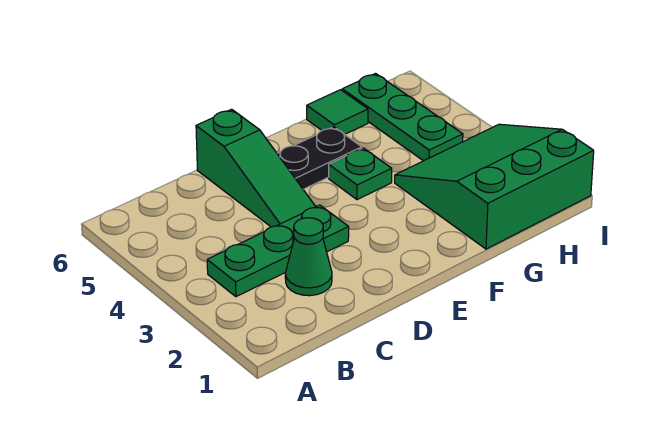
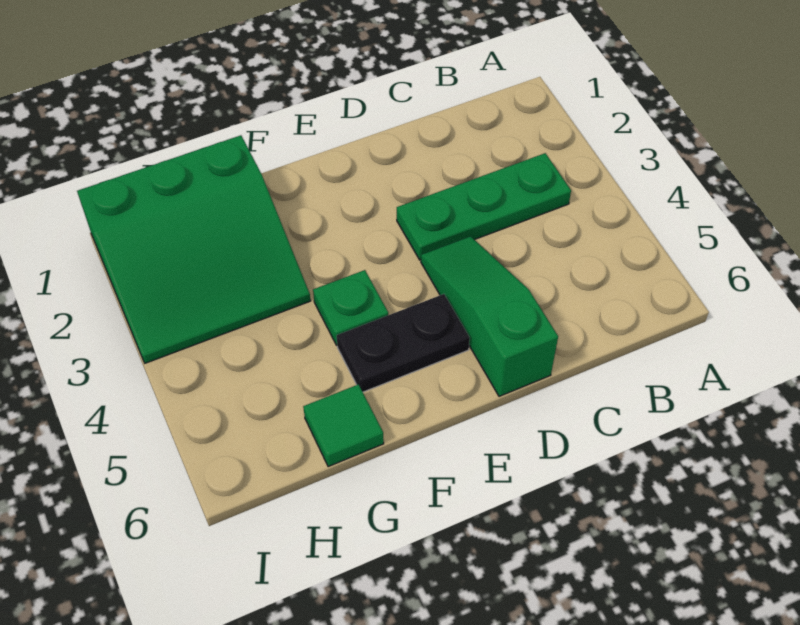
green cone C2 level 1 -> none
green plate H4:H6 level 1 -> none

